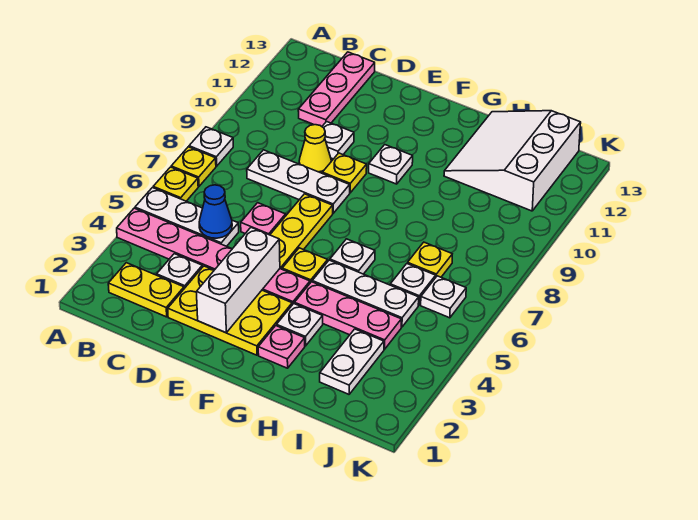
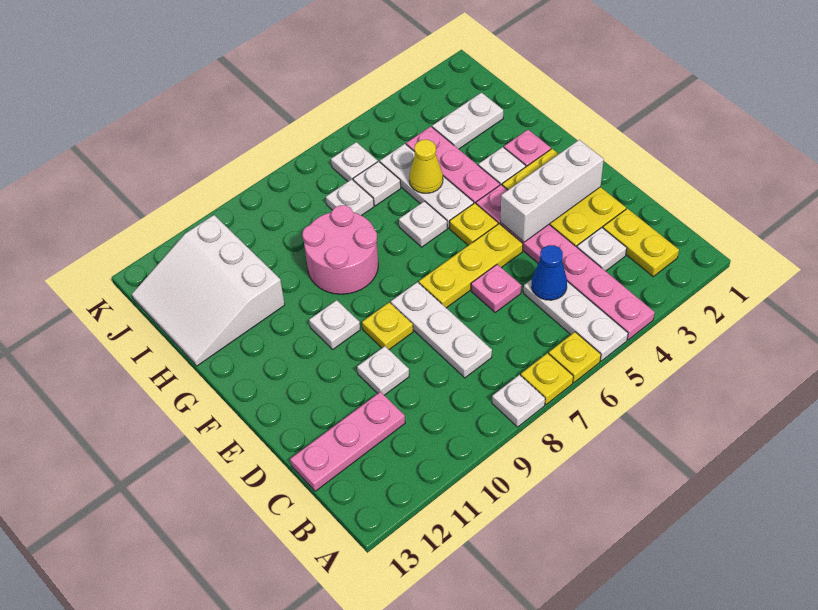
yellow cone D9 level 1 -> yellow cone H5 level 2
none -> pink round brick G8:H9 level 1
white slope H11:J13 level 1 top J -> white slope H11:J13 level 1 top 11
yellow plate I7 level 1 -> white plate I7 level 1

